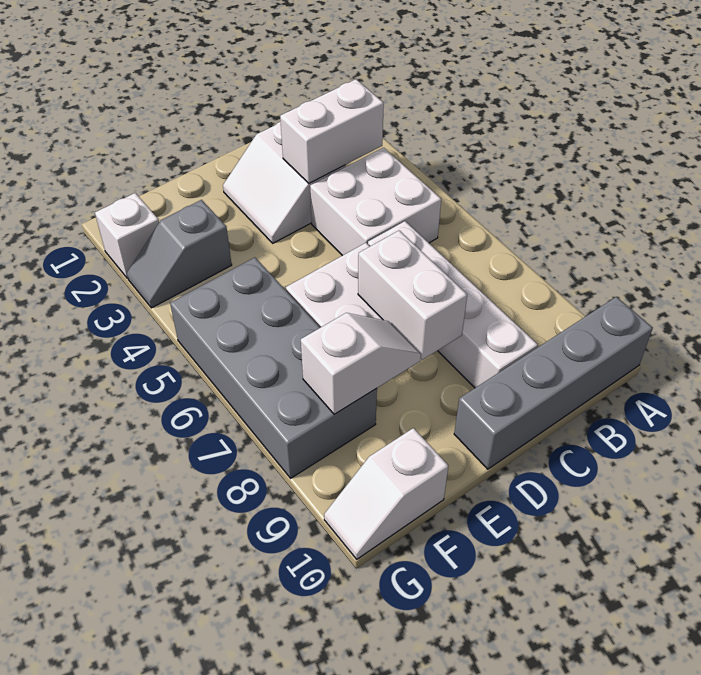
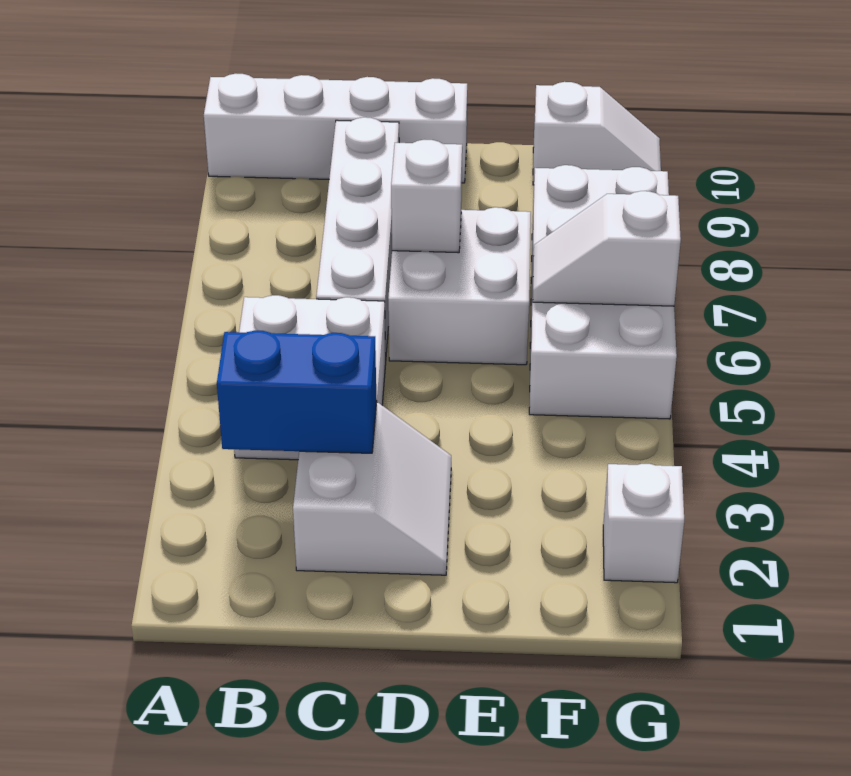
grey brick A10:D10 level 1 -> white brick A10:D10 level 1
white brick B3:C3 level 2 -> blue brick B3:C3 level 2
white brick D7:D8 level 2 -> white brick D7 level 2
white slope E8:F8 level 2 top F -> white slope F6:G6 level 2 top G
grey slope F3:G3 level 1 top F -> none
grey brick F5:G8 level 1 -> white brick F5:G8 level 1

